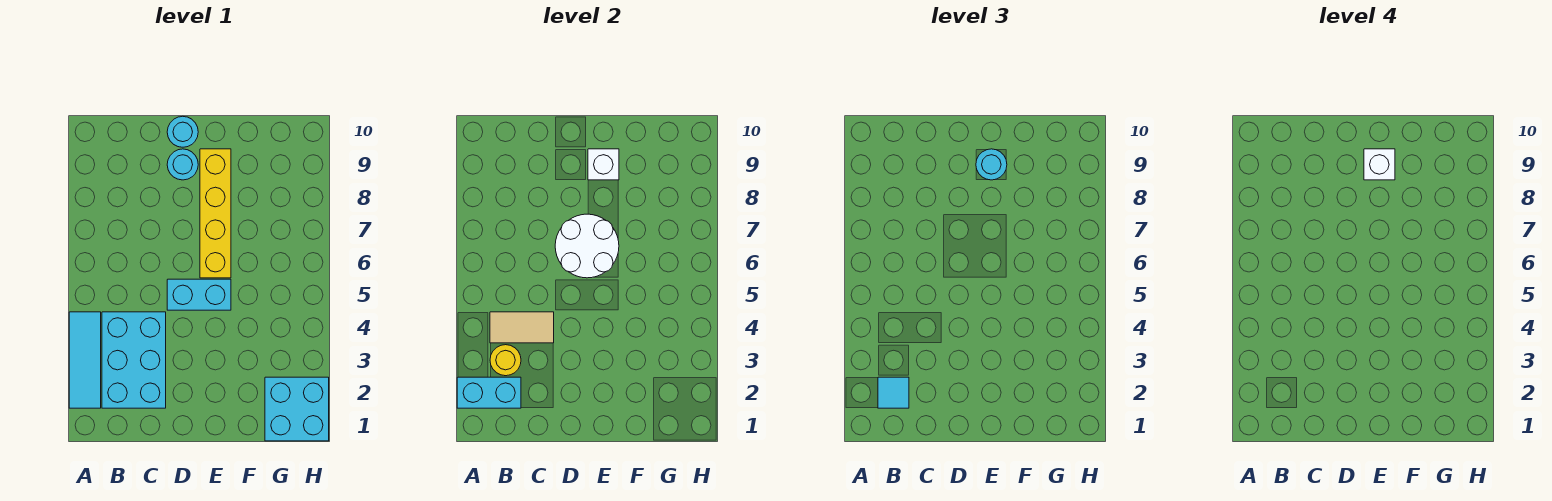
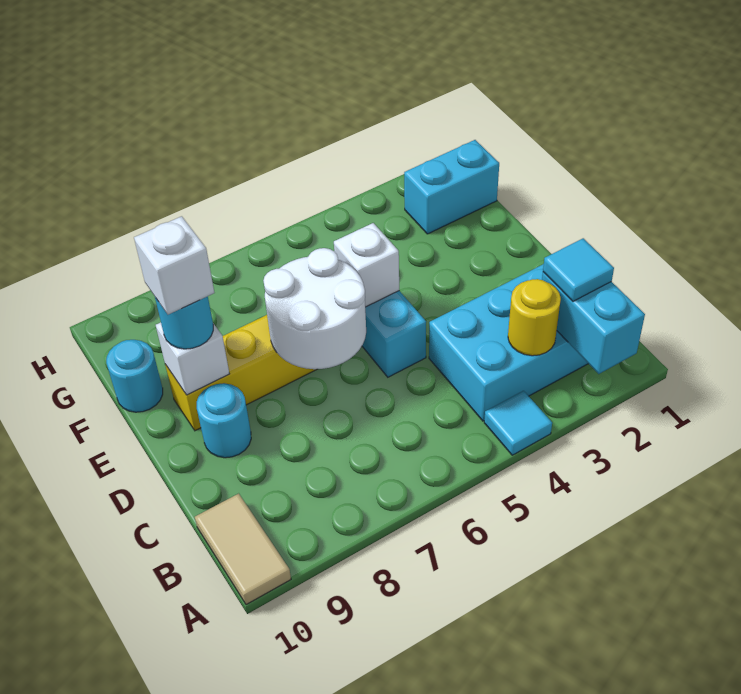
cyan tile A2:A4 level 1 -> cyan tile A4 level 1
tan tile B4:C4 level 2 -> tan tile A10:B10 level 1
cyan round brick D10 level 1 -> cyan round brick F10 level 1
none -> white brick E5 level 2
cyan brick G1:H2 level 1 -> cyan brick G1:G2 level 1

